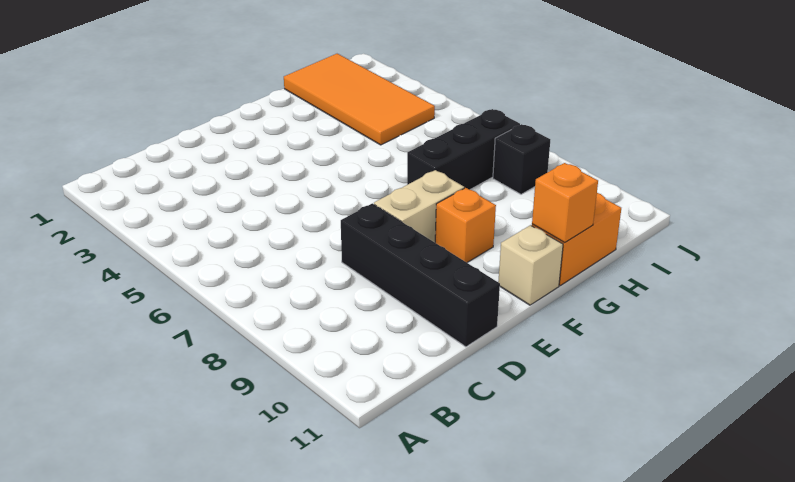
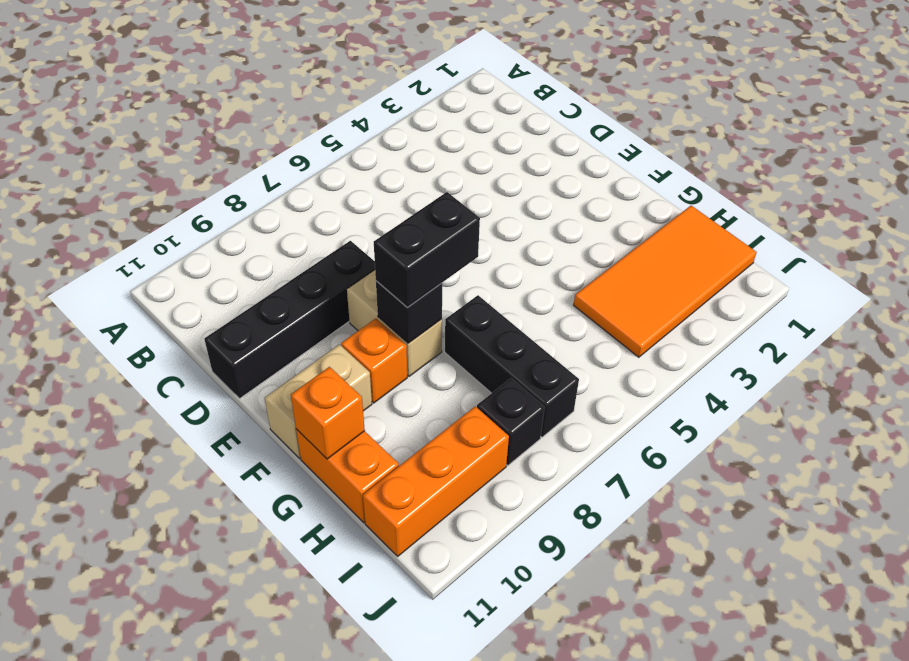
none -> black brick F7:F8 level 3
none -> black brick F8 level 2
tan brick F11 level 1 -> tan brick F10:F11 level 1
none -> orange brick I9:I11 level 1

